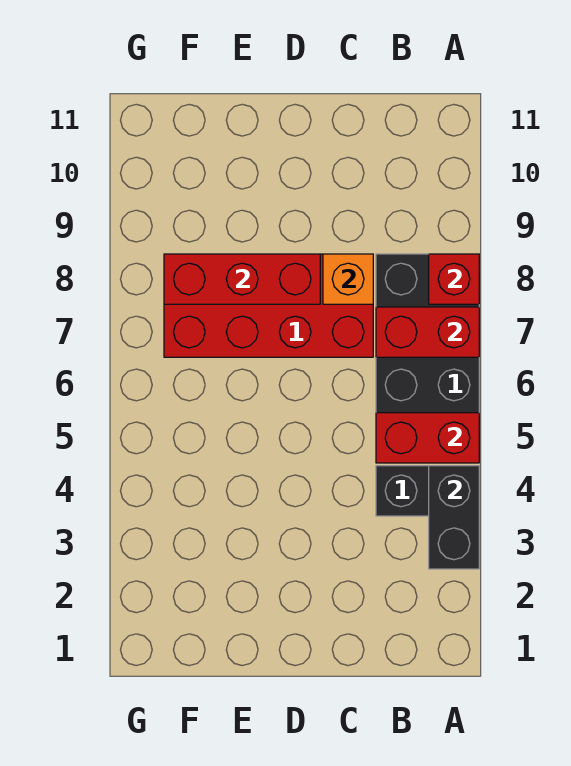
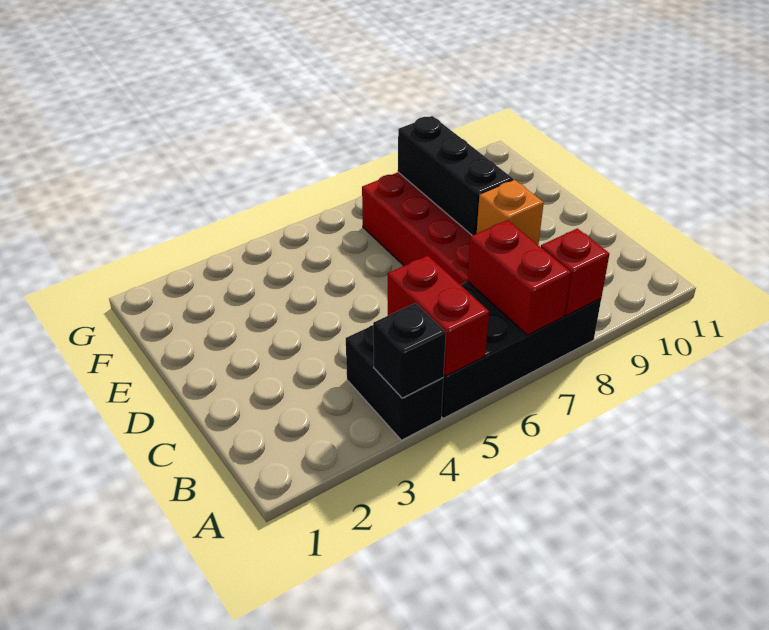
black brick A3:A4 level 2 -> black brick A4 level 2
red brick D8:F8 level 2 -> black brick D8:F8 level 2

